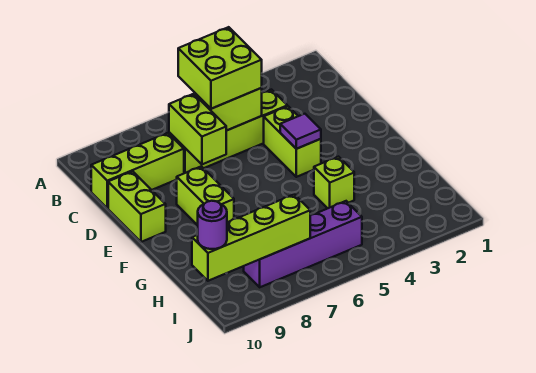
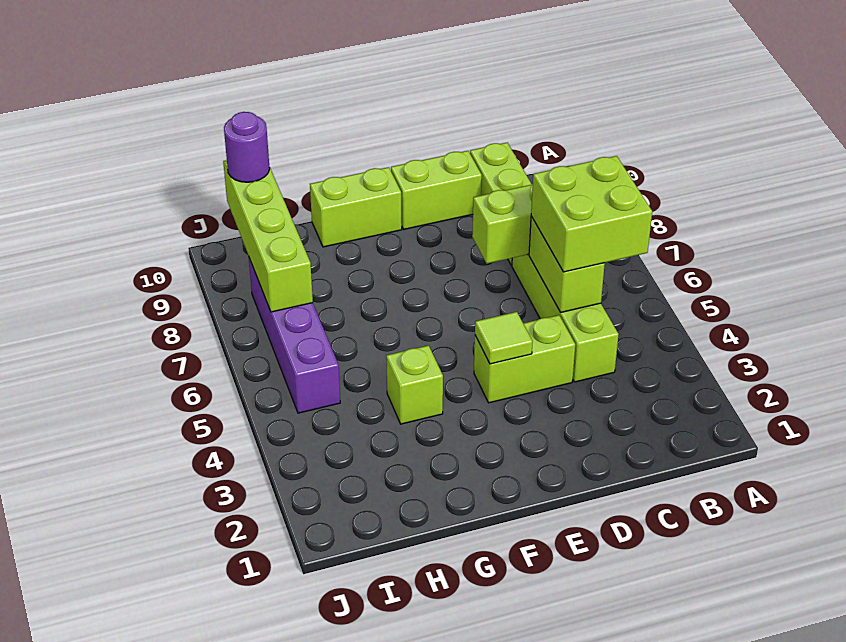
purple tile E4 level 2 -> lime tile E4 level 2
lime brick E8:F8 level 1 -> lime brick F10:G10 level 1

